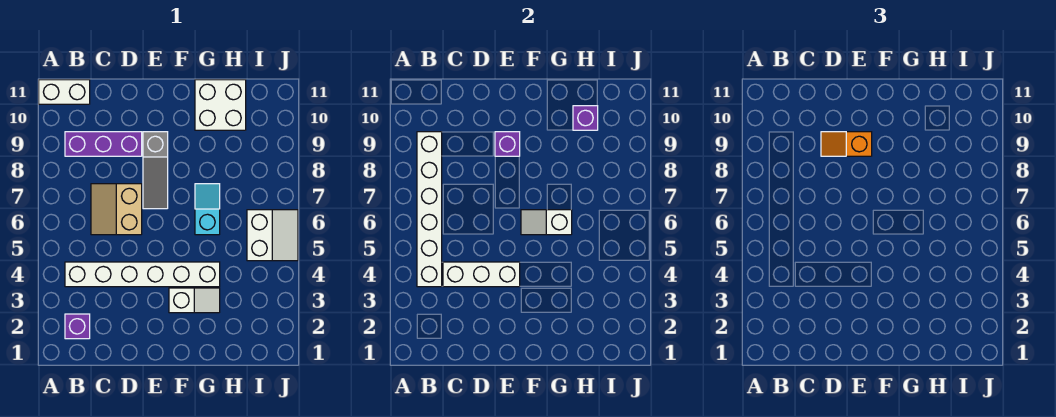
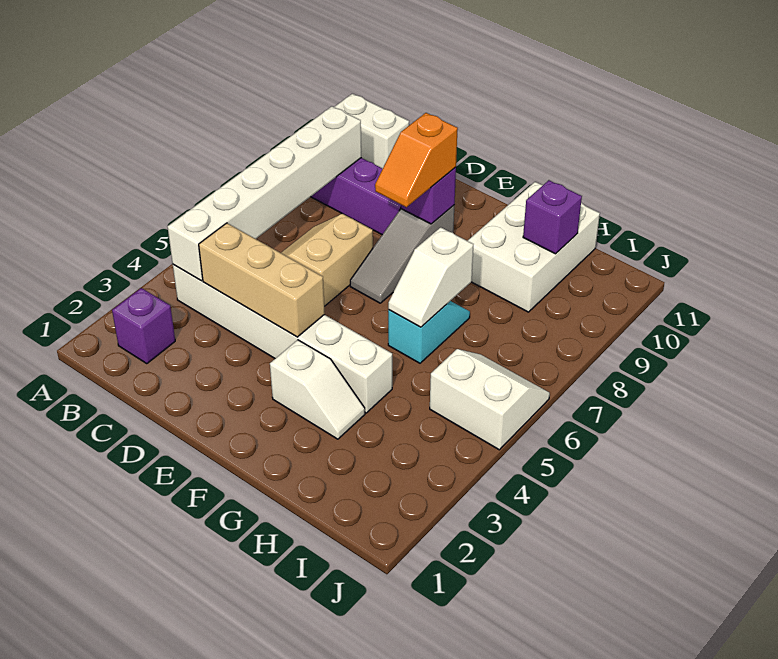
white brick C4:E4 level 2 -> tan brick C4:E4 level 2
orange slope D9:E9 level 3 top E -> orange slope E8:E9 level 3 top 9
white slope F6:G6 level 2 top G -> white slope G6:G7 level 2 top 7
white brick G10:H11 level 1 -> white brick G9:H11 level 1
white slope I5:J6 level 1 top I -> white slope I5:J6 level 1 top 5

